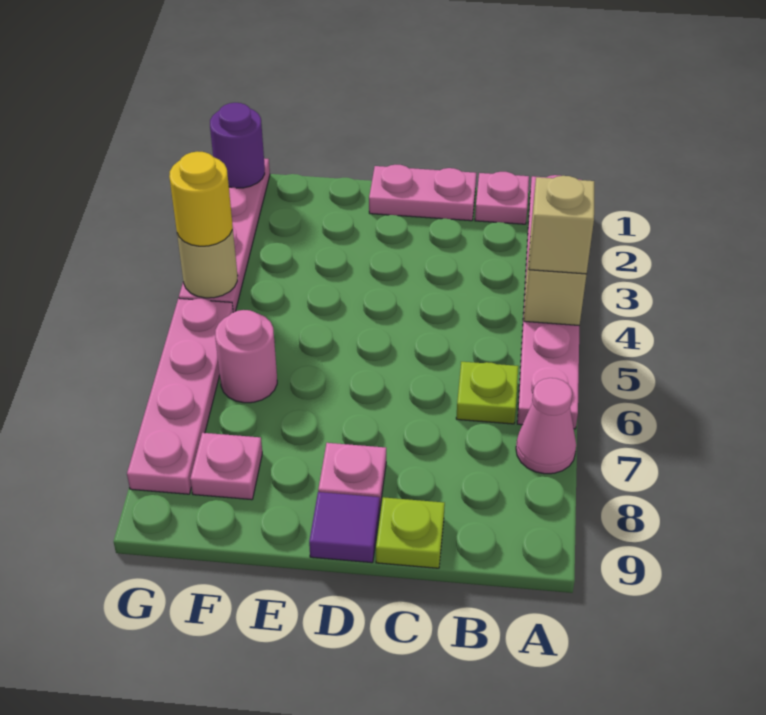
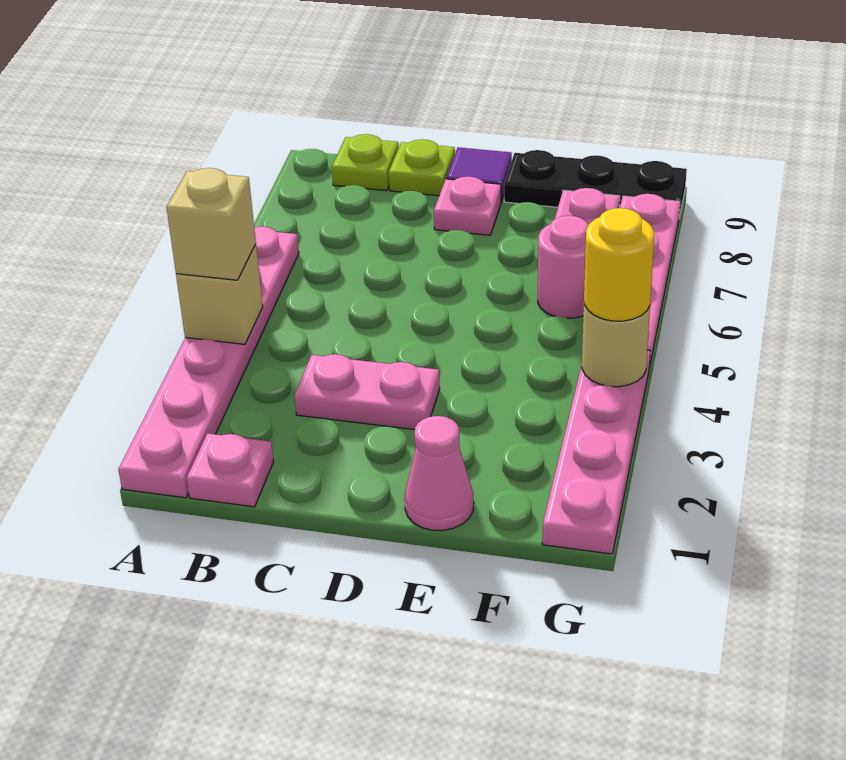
pink cone A7 level 1 -> pink cone E1 level 1
lime plate B6 level 1 -> lime plate B9 level 1
pink plate C1:D1 level 1 -> pink plate C3:D3 level 1
none -> black plate E9:G9 level 1
purple round brick G1 level 2 -> none

